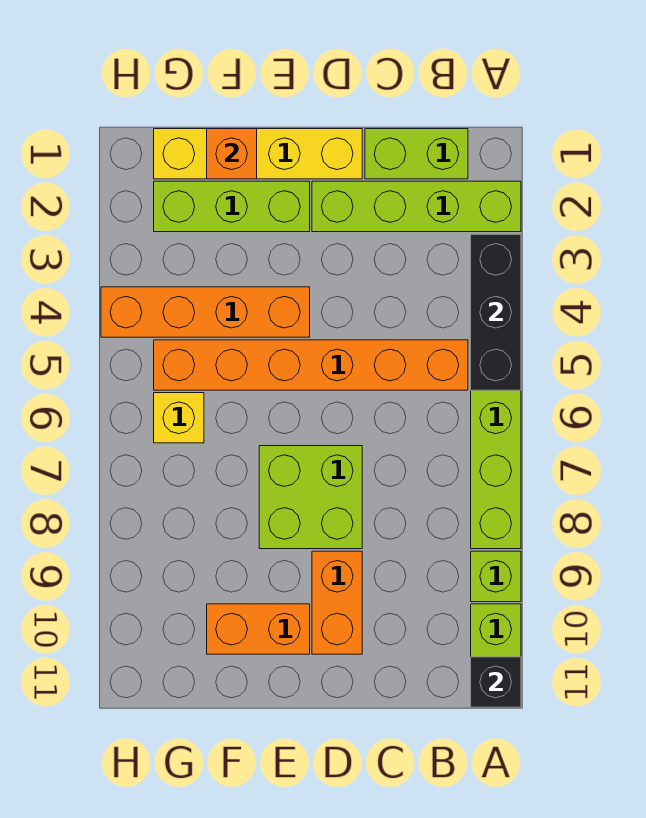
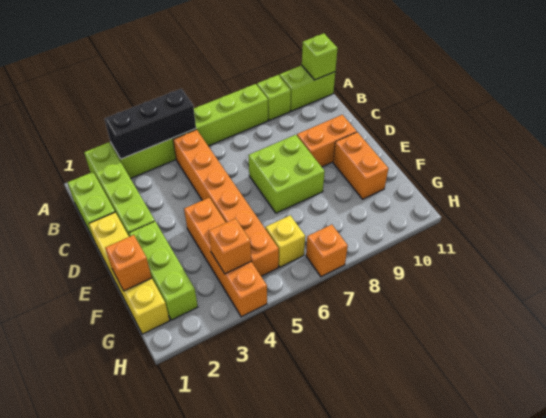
black brick A11 level 2 -> lime brick A11 level 2
none -> orange brick G4 level 2
none -> orange brick H7 level 1

